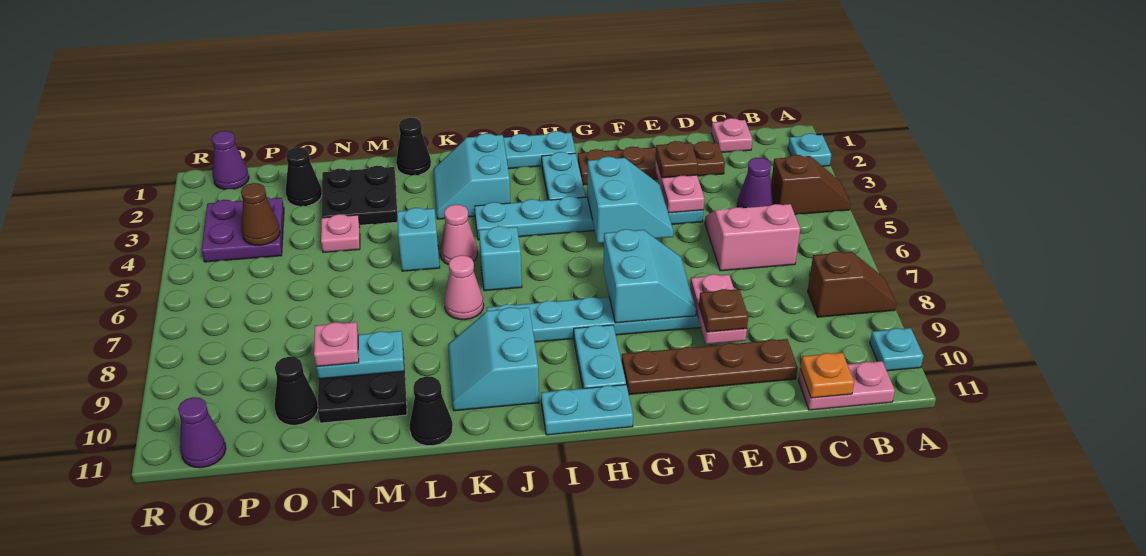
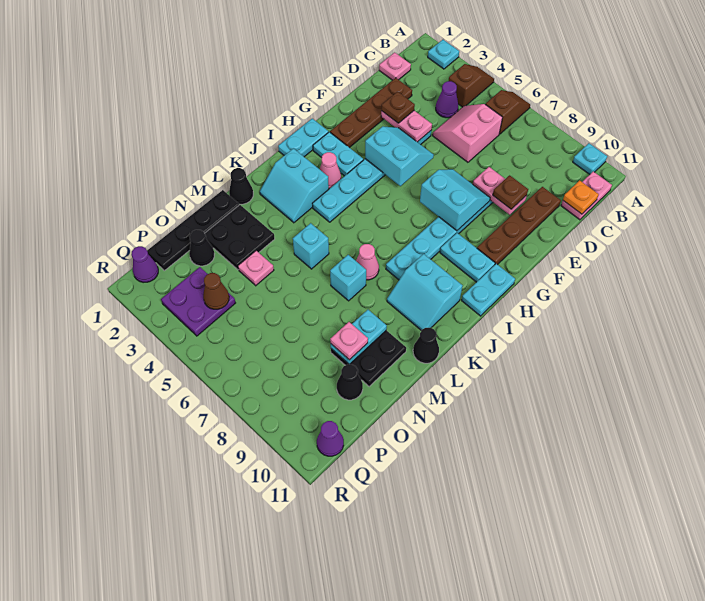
brown slope A8:B8 level 1 top B -> brown slope A6:B6 level 1 top B
cyan brick J6 level 1 -> cyan brick L7 level 1
pink cone K5 level 1 -> pink cone I3 level 1
none -> black plate M1:P1 level 1

